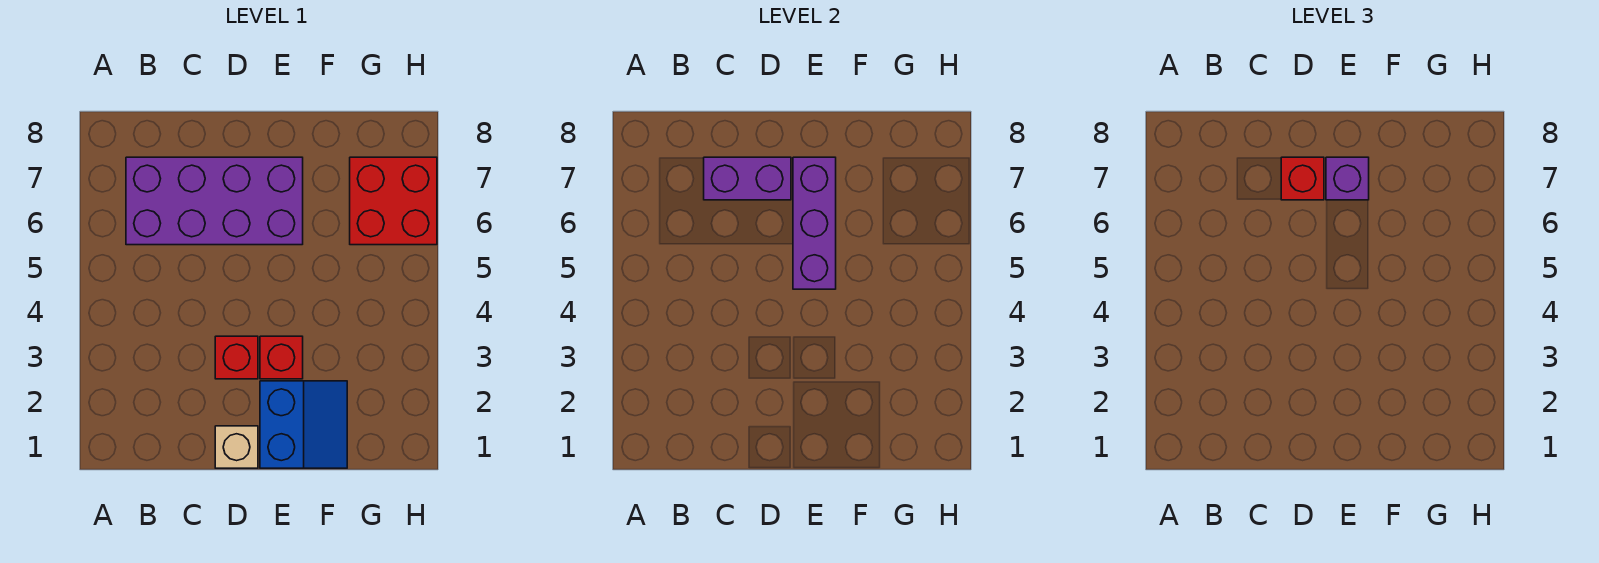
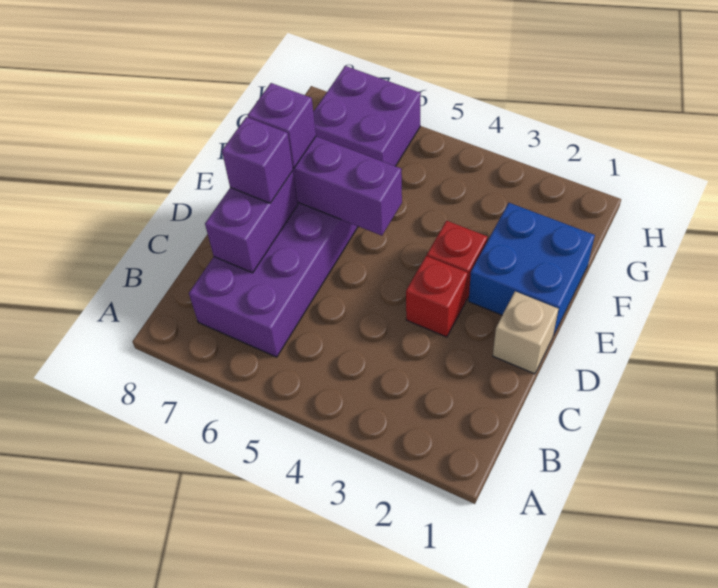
red brick D7 level 3 -> purple brick D7 level 3
blue slope E1:F2 level 1 top E -> blue brick E1:F2 level 1
red brick G6:H7 level 1 -> purple brick G6:H7 level 1

